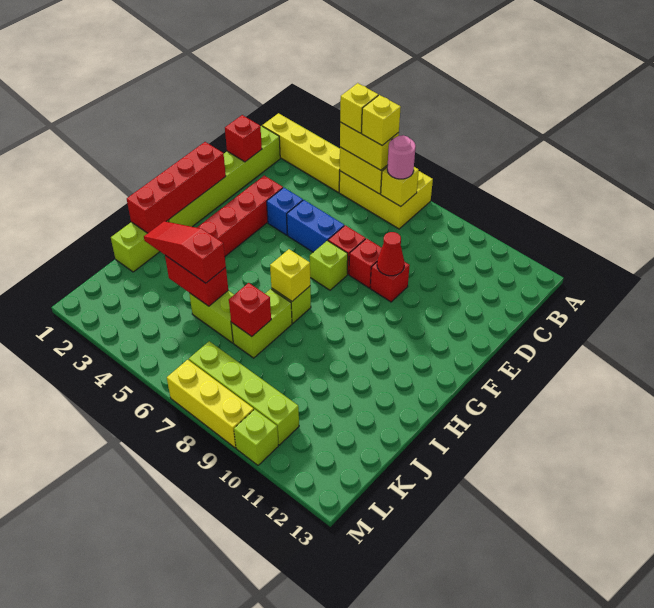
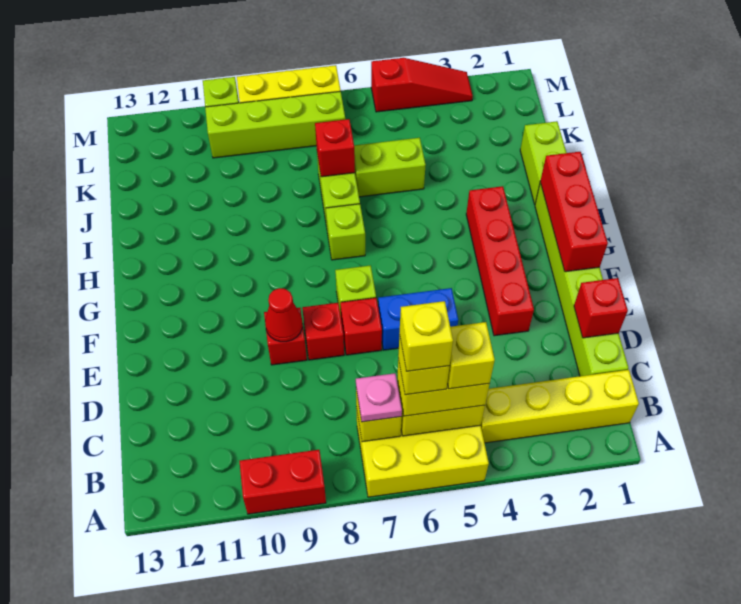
pink round brick B7 level 3 -> pink plate B7 level 3
blue brick E4 level 1 -> none
red brick F1:I1 level 2 -> red brick F1:H1 level 2
yellow brick H7 level 2 -> yellow brick B6 level 5
red slope J3:J5 level 3 top 5 -> red slope M3:M5 level 1 top 5
red brick J4:J5 level 2 -> red brick A9:A10 level 1

